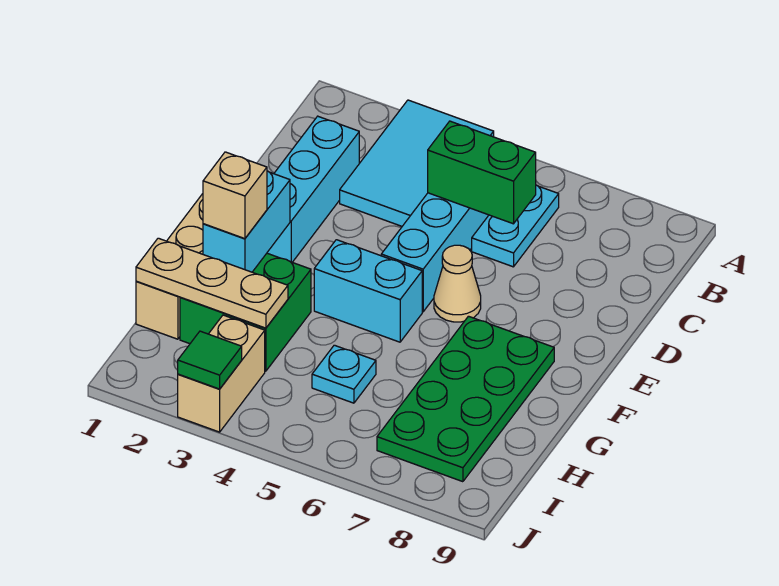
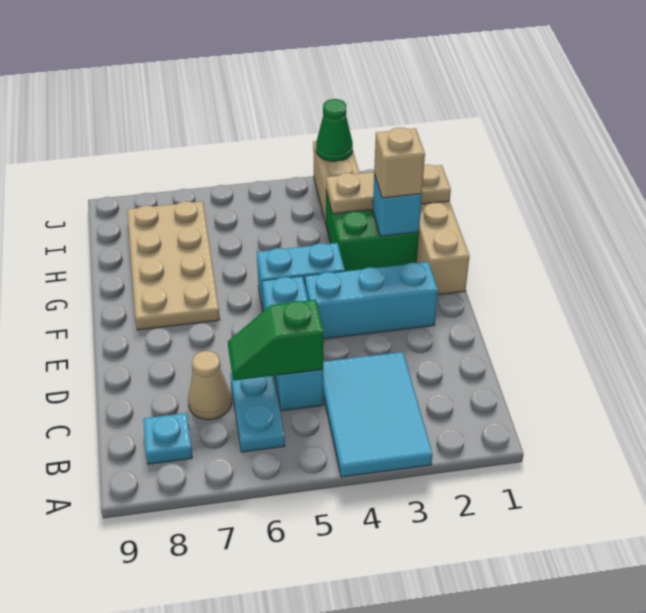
cyan brick C2:E2 level 1 -> cyan brick E2:E4 level 1
green brick C5:C6 level 2 -> green slope C5:C6 level 2 top 5
tan cone E6 level 1 -> tan cone C7 level 1
cyan brick F2:G2 level 2 -> cyan brick G2 level 2
green plate F7:I8 level 1 -> tan plate F7:I8 level 1
cyan plate H5 level 1 -> cyan plate B8 level 1
green tile J3 level 2 -> green cone J3 level 2

